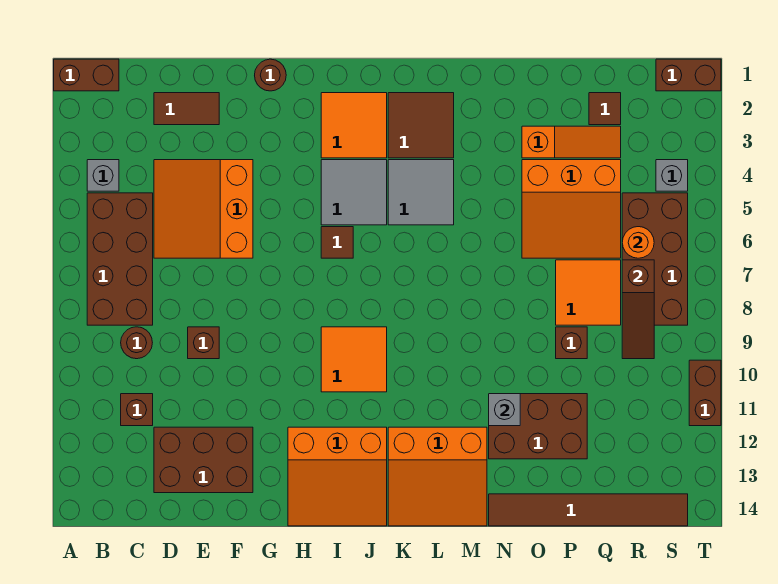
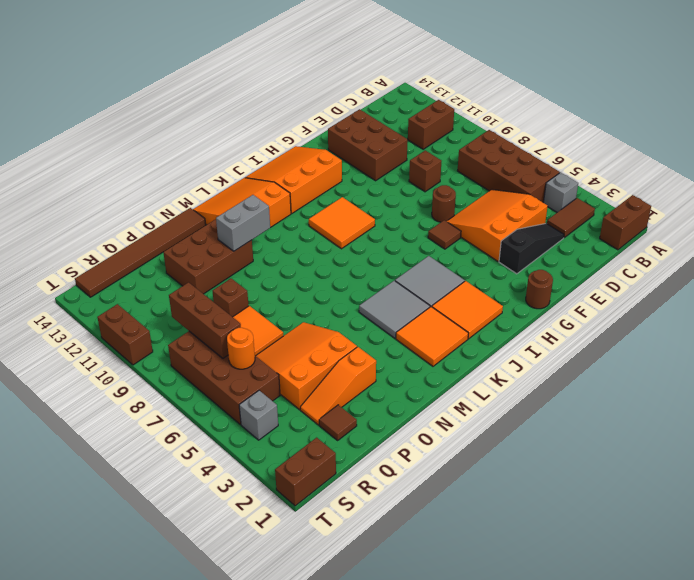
brown round brick C9 level 1 -> brown round brick F7 level 1
brown brick C11 level 1 -> brown brick B11:C11 level 1
brown tile D2:E2 level 1 -> brown tile B3:C3 level 1
none -> black slope D3:F3 level 1 top F
orange slope D4:F6 level 1 top F -> orange slope D4:F6 level 1 top 4
brown brick D12:F13 level 1 -> brown brick E11:F13 level 1
brown tile I6 level 1 -> brown tile G6 level 1
brown tile K2:L3 level 1 -> orange tile K2:L3 level 1
grey brick N11 level 2 -> grey brick M11:N11 level 2
brown slope R7:R9 level 2 top 7 -> brown brick R7:R9 level 2

